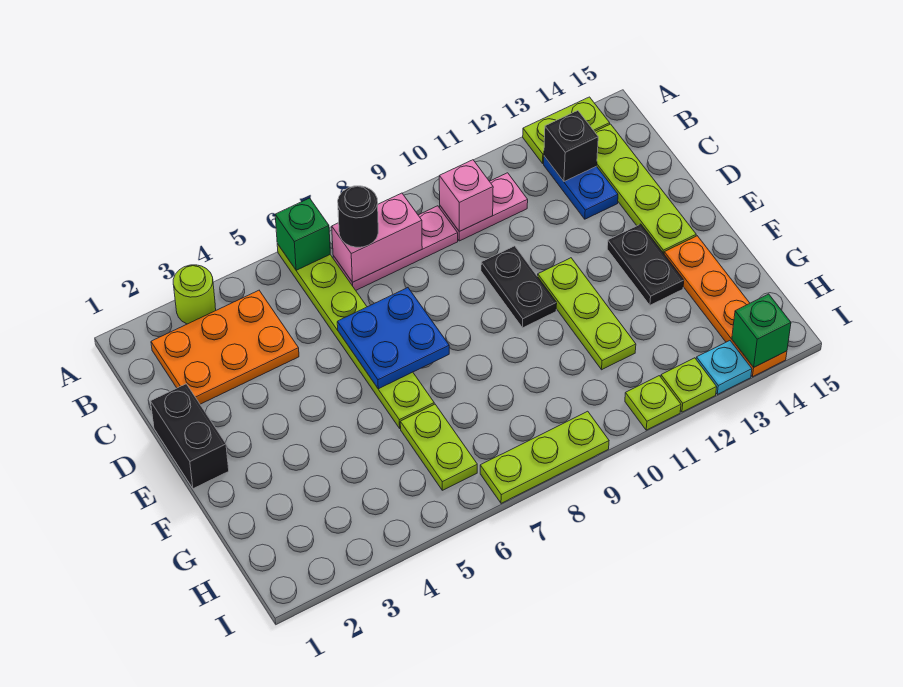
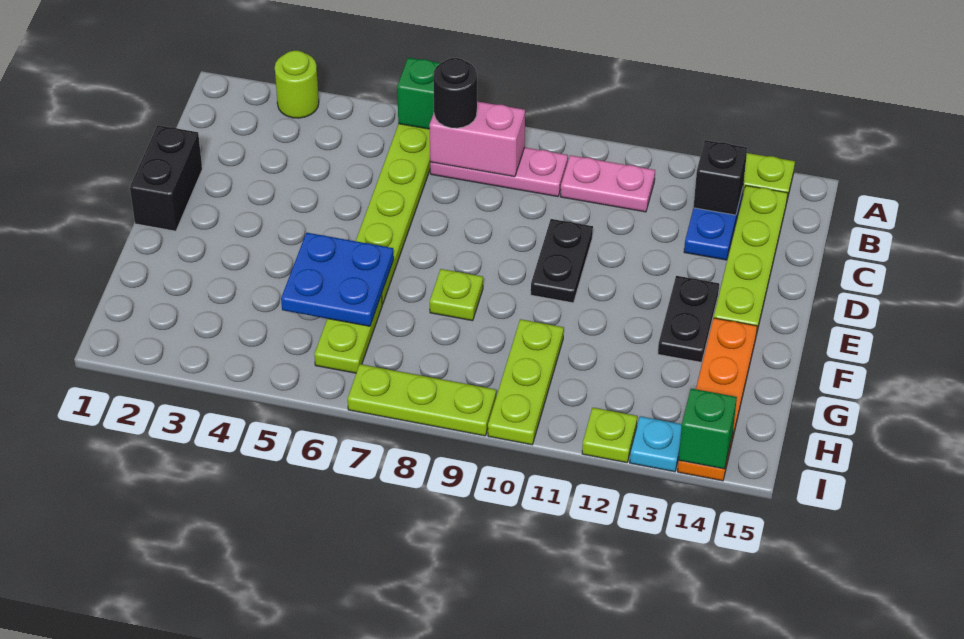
orange plate B2:C4 level 1 -> none
pink brick B10 level 2 -> none
blue plate D6:E7 level 2 -> blue plate F5:G6 level 2
lime plate E11:G11 level 1 -> lime plate G10:I10 level 1
lime plate I11 level 1 -> lime plate F8 level 1

